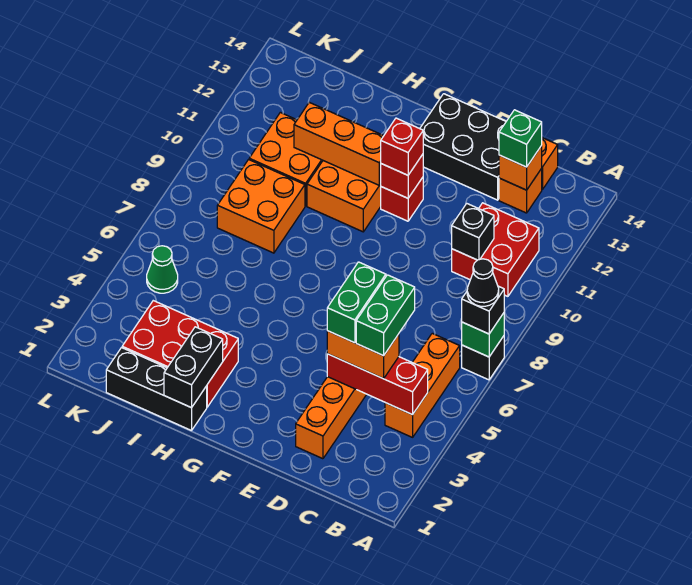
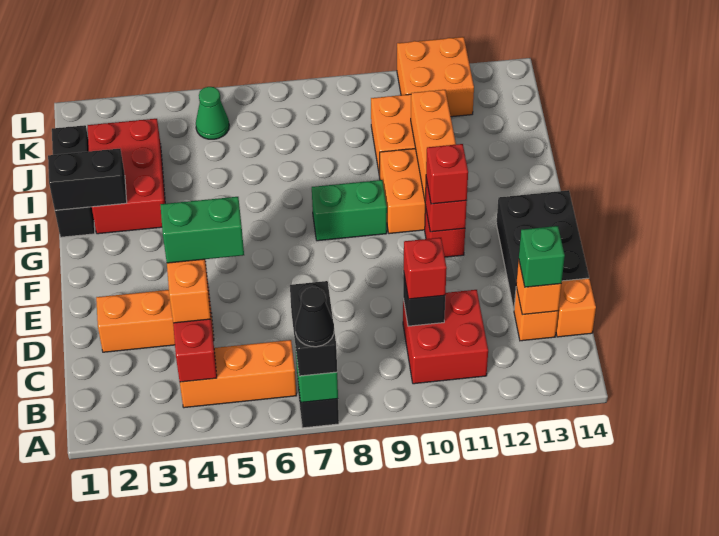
black brick A7 level 3 -> black brick A7:B7 level 3
green brick C4:C5 level 4 -> green brick G8:G9 level 1
none -> red brick C10 level 3
orange brick I8:J9 level 1 -> orange brick K11:L12 level 1

